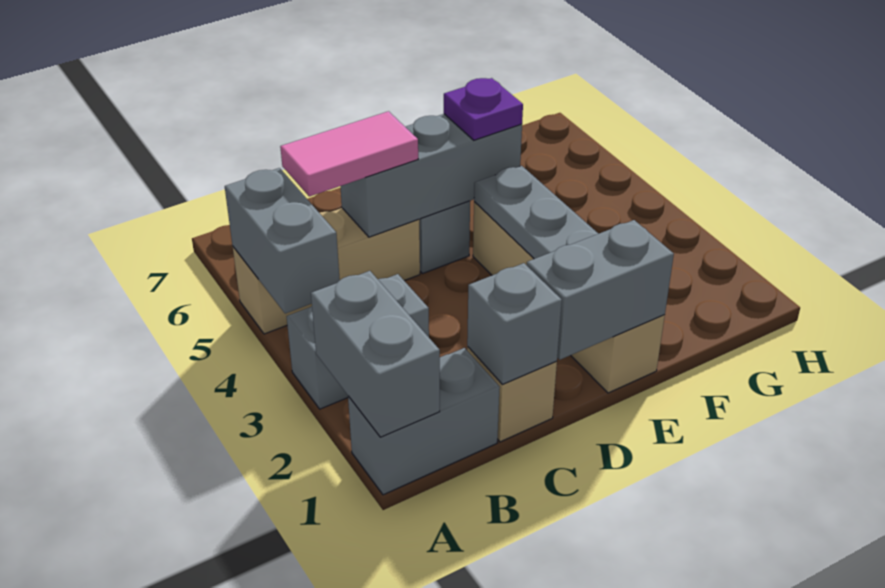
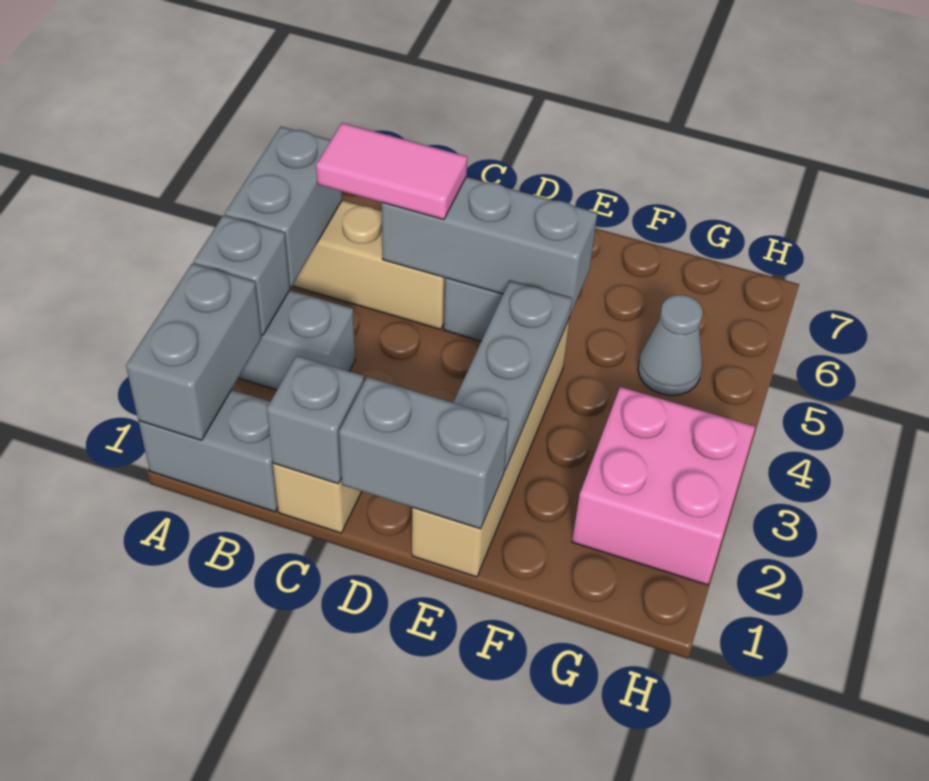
none -> grey brick A3 level 2
purple plate E5 level 3 -> none
none -> pink brick G2:H3 level 1
none -> grey cone G5 level 1

